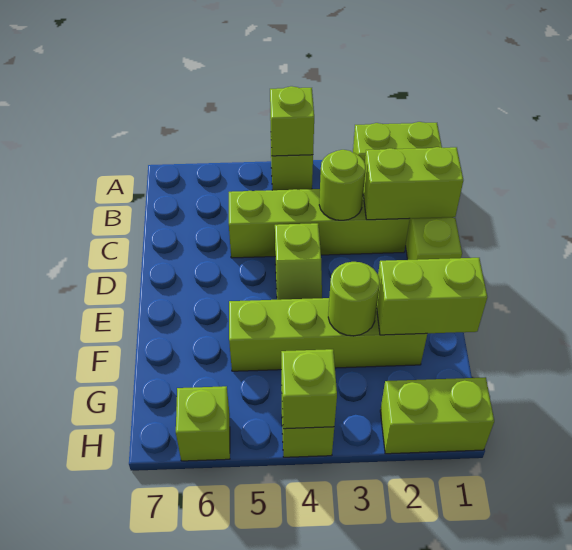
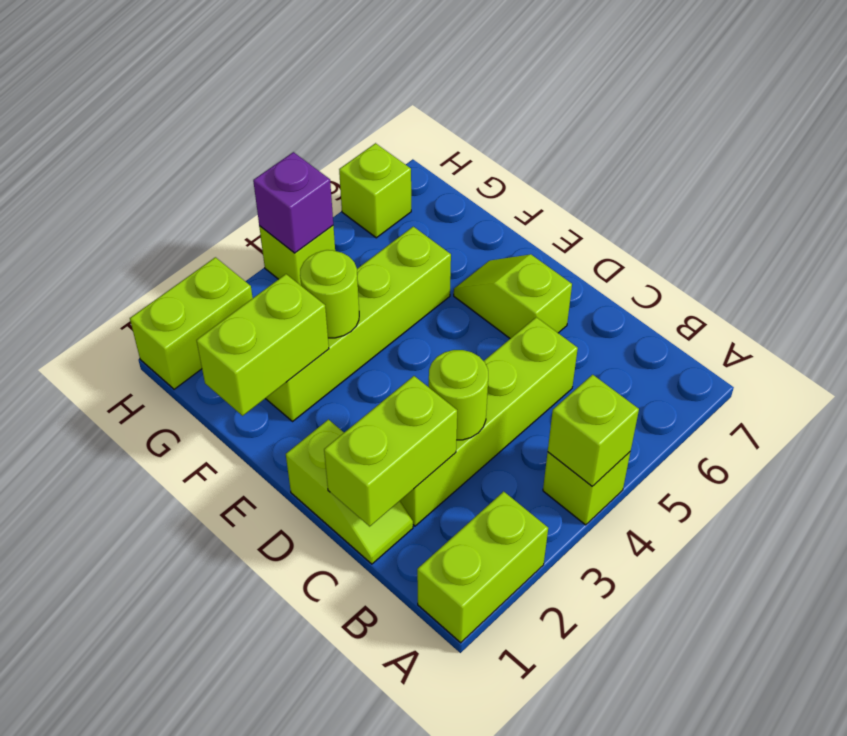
lime slope D4:E4 level 1 top D -> lime slope D6:E6 level 1 top D
lime brick H4 level 2 -> purple brick H4 level 2

